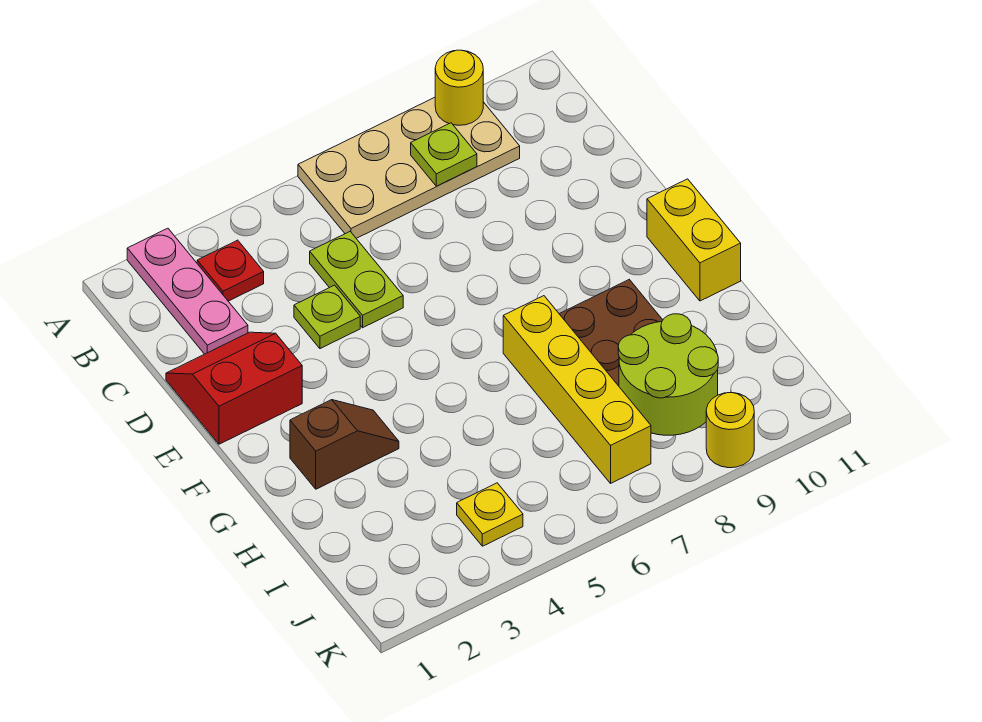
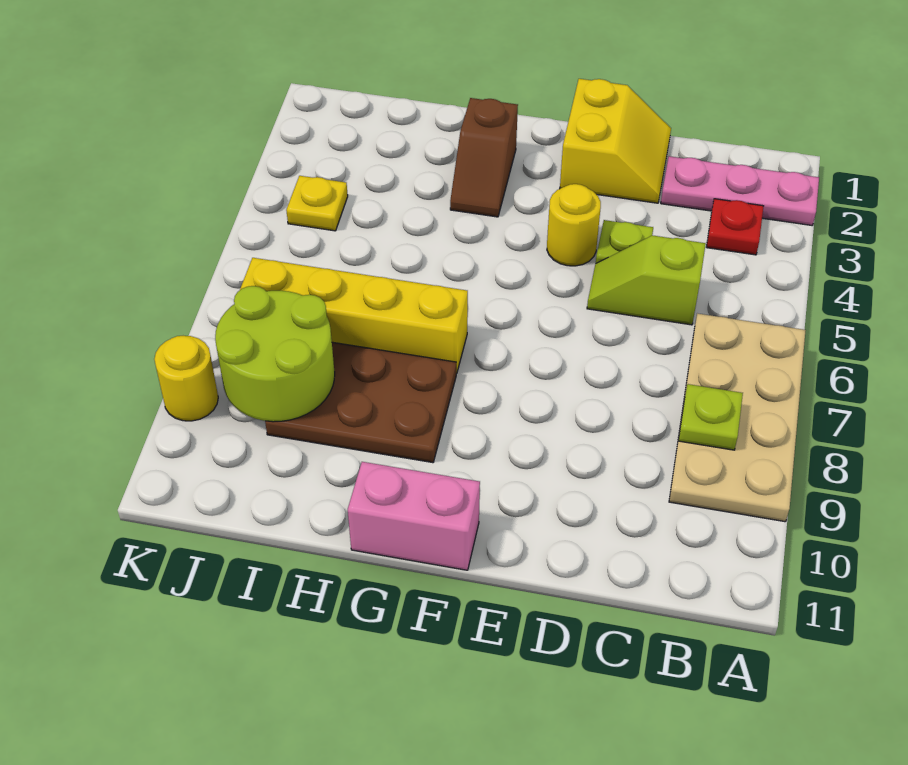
yellow round brick A9 level 2 -> yellow round brick E4 level 1
lime plate C5:D5 level 1 -> lime slope C5:D5 level 1 top C
red slope D1:E2 level 1 top E -> yellow slope D1:E2 level 1 top E
yellow brick F11:G11 level 1 -> pink brick F11:G11 level 1

